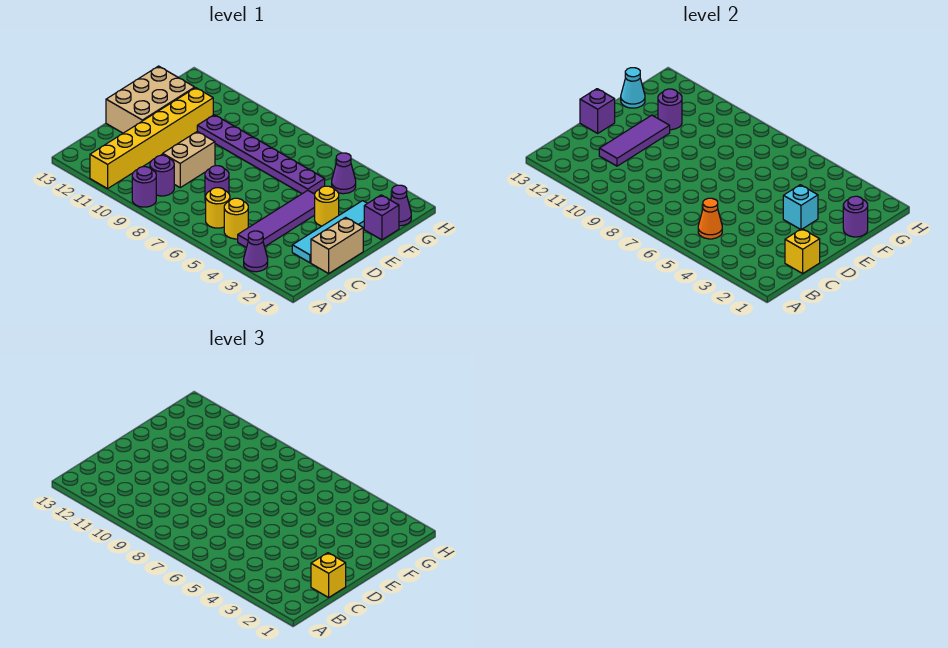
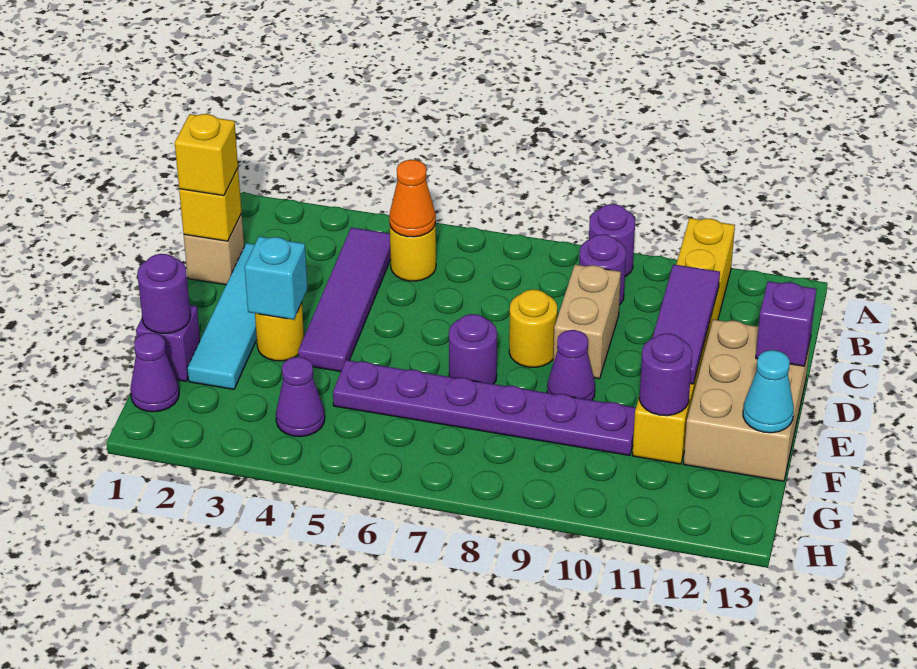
purple cone A3 level 1 -> purple cone E9 level 1
yellow round brick B6 level 1 -> yellow round brick D8 level 1
tan brick C1:D1 level 1 -> tan brick C1 level 1
purple round brick C7 level 1 -> purple round brick E7 level 1

